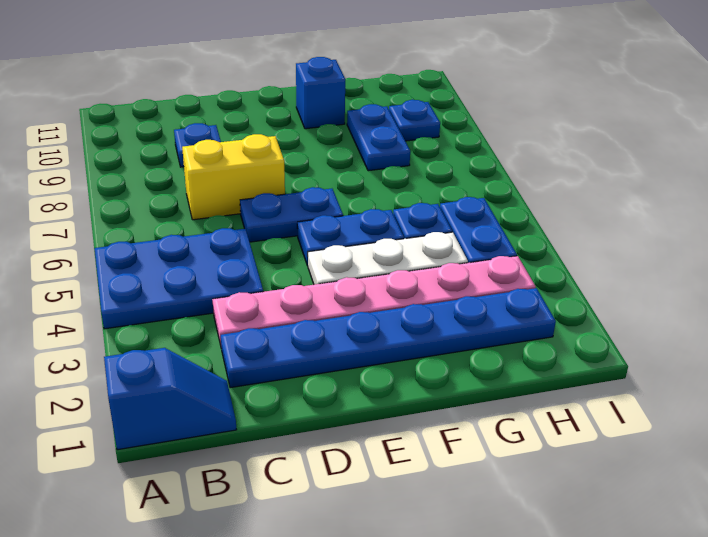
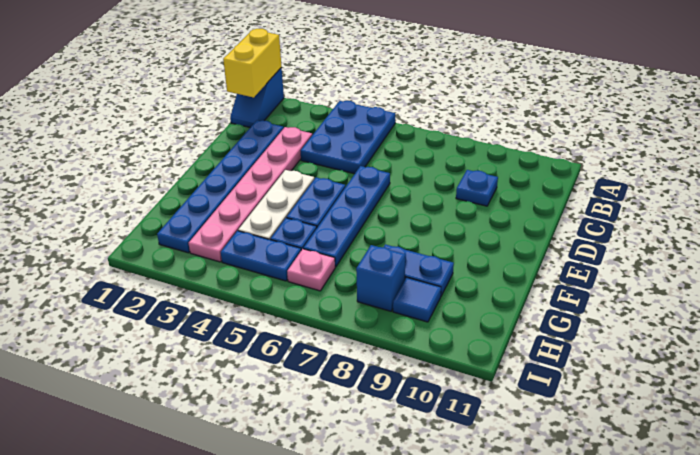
yellow brick C7:D7 level 1 -> yellow brick A1:B1 level 2
blue plate D6:E6 level 1 -> blue plate D6:G6 level 1
blue brick F10 level 1 -> blue brick H8 level 1
none -> pink plate H6 level 1
blue plate H9 level 1 -> blue tile H9 level 1

